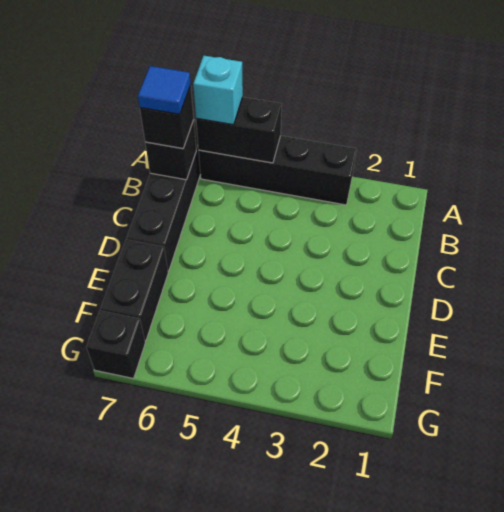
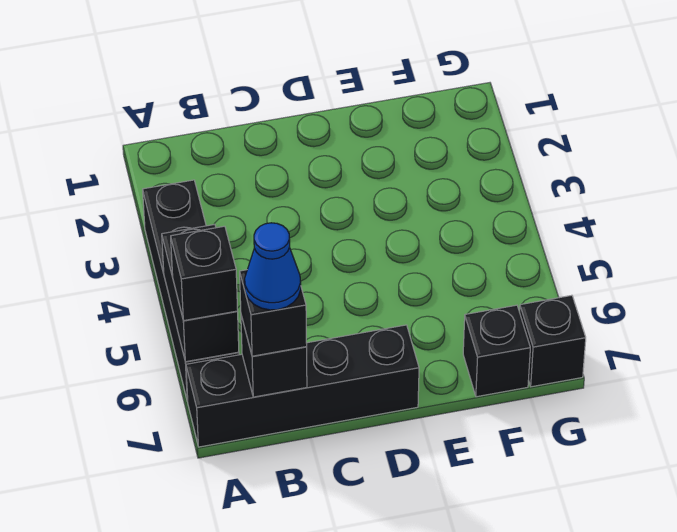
cyan brick A6 level 3 -> black brick A6 level 3
blue tile B7 level 4 -> blue cone B7 level 4
black brick E7:F7 level 1 -> black brick F7 level 1

